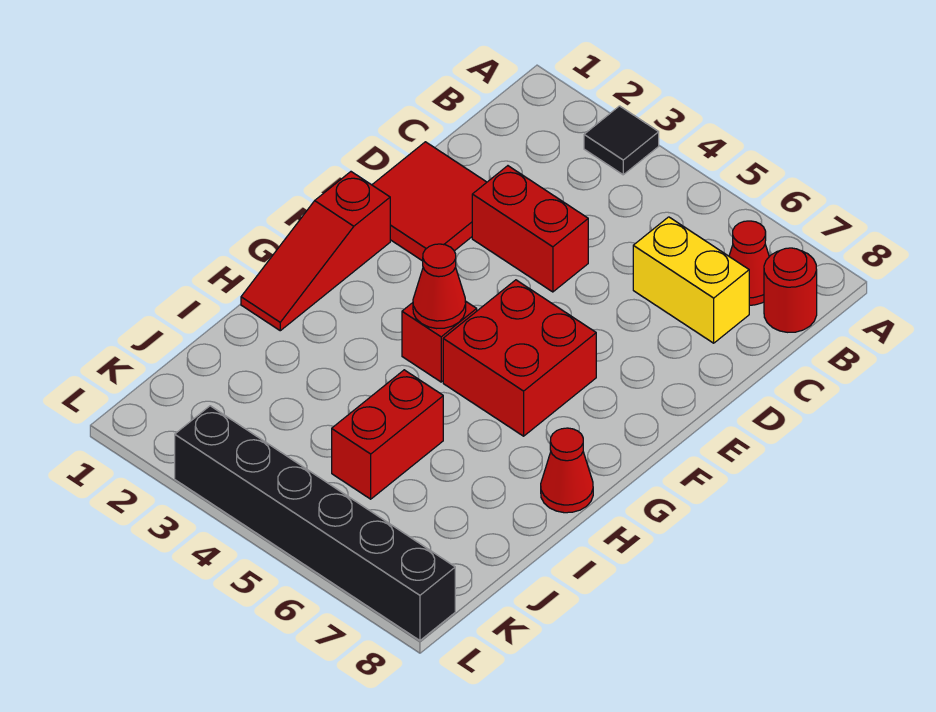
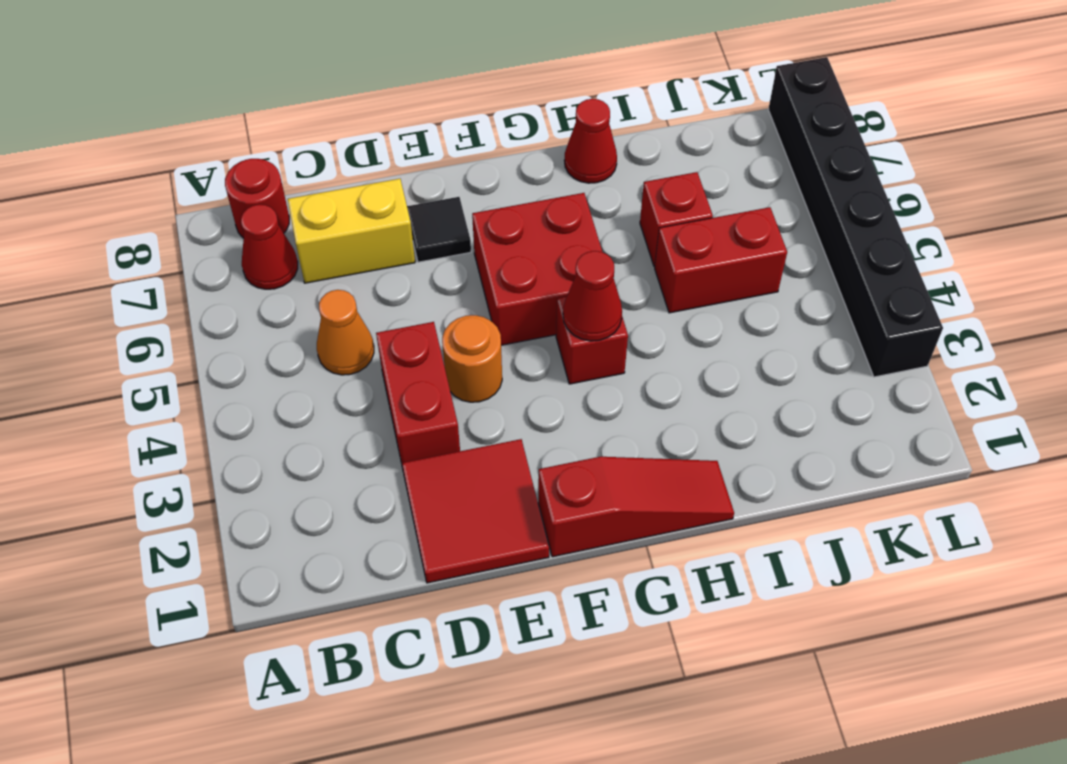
black tile A3 level 1 -> black tile E7 level 1
none -> orange cone C5 level 1
yellow brick C6:C7 level 1 -> yellow brick C7:D7 level 1
none -> orange round brick E4 level 1
none -> red brick I6 level 1

